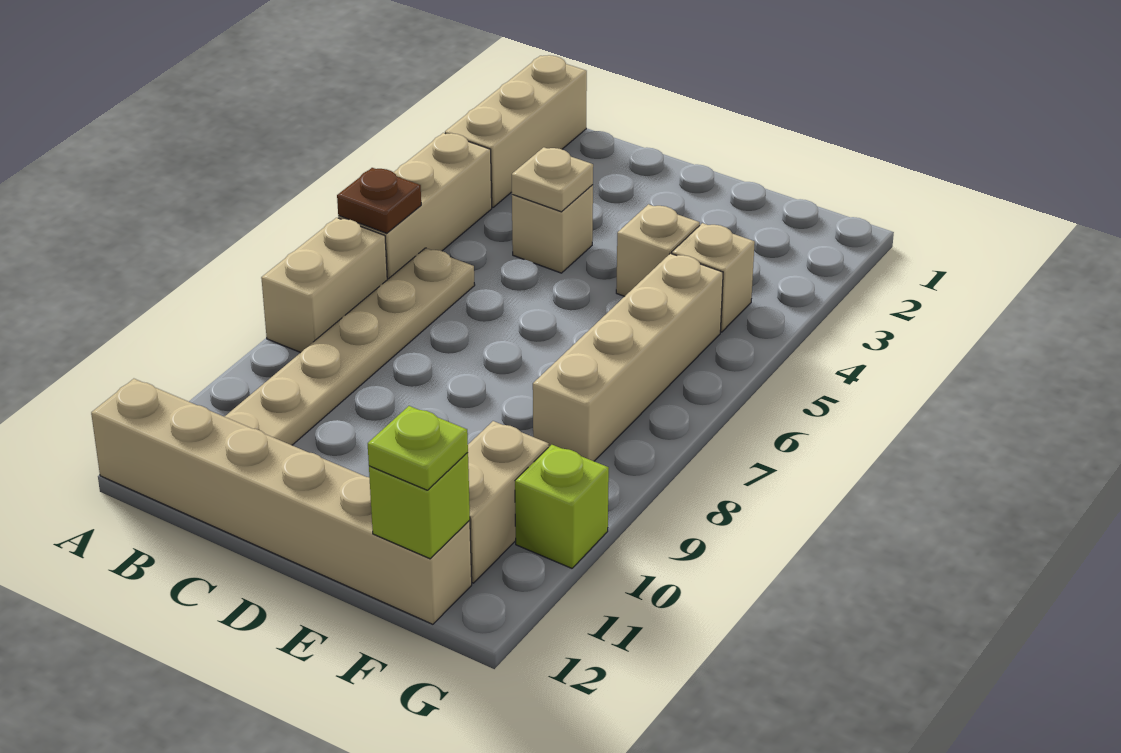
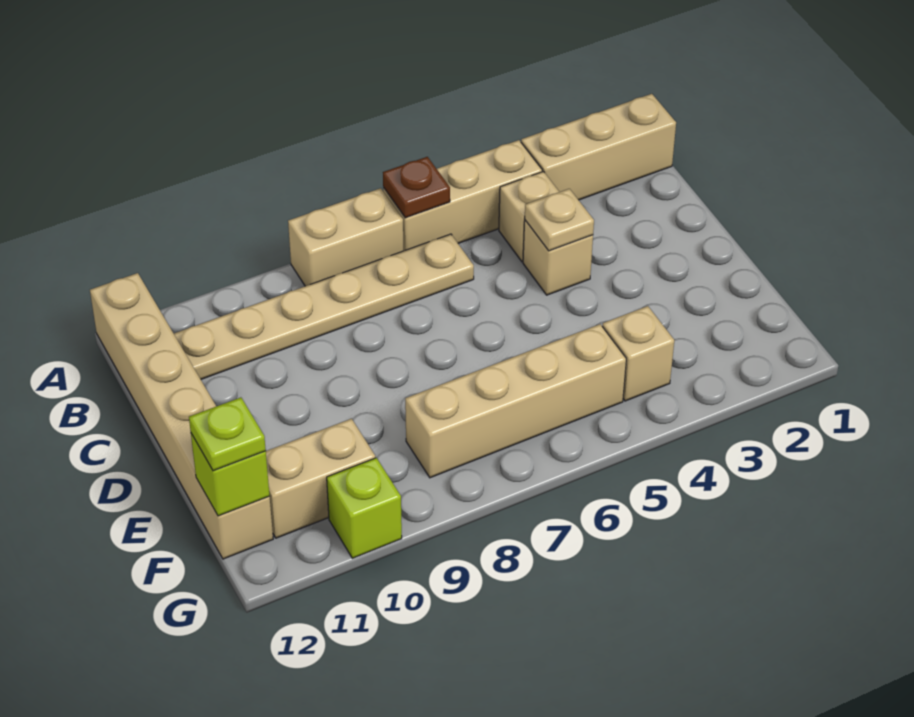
tan brick E4 level 1 -> tan brick B4 level 1

